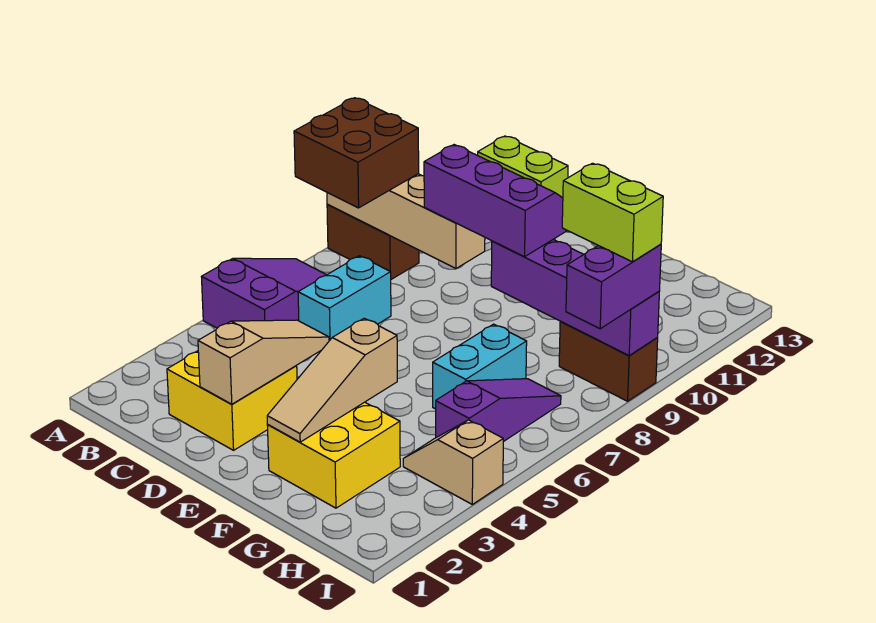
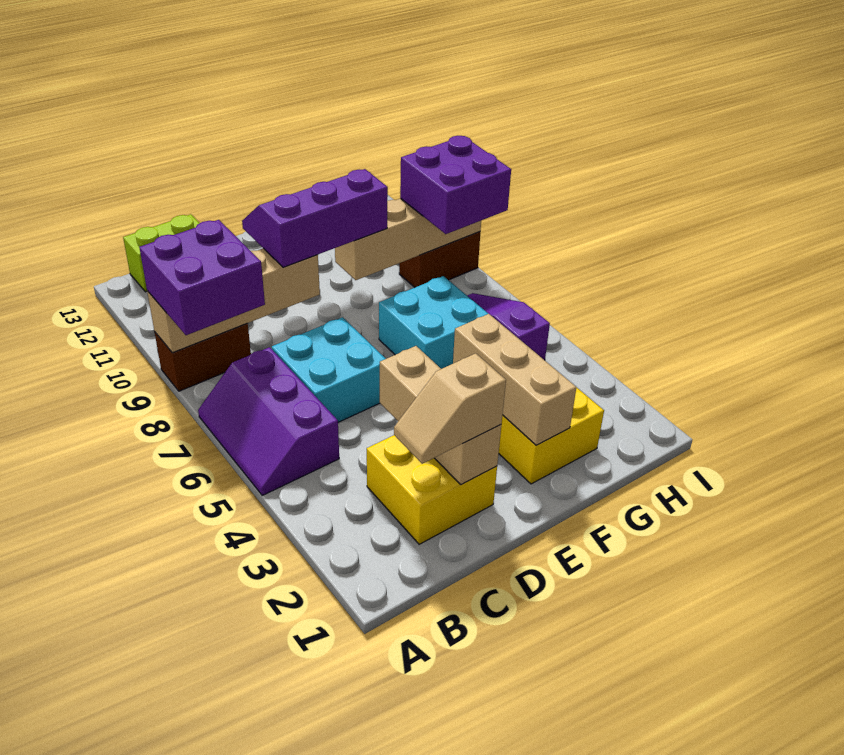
purple slope A5:B7 level 1 top 5 -> purple slope A5:B7 level 1 top B
brown brick A8:B9 level 3 -> purple brick A8:B9 level 3
cyan brick C6:C7 level 1 -> cyan brick C6:D7 level 1
tan slope D2:D4 level 2 top 2 -> tan brick D2:D4 level 2
tan slope F2:F4 level 2 top 4 -> tan brick F2:F4 level 2
purple brick F9:I9 level 2 -> tan brick F9:I9 level 2
cyan brick G6:G7 level 1 -> cyan brick F6:G7 level 1
tan slope H4:I4 level 1 top I -> tan slope C2:D2 level 3 top D
lime brick H9:I9 level 4 -> none
purple brick I8:I9 level 3 -> purple brick H8:I9 level 3

